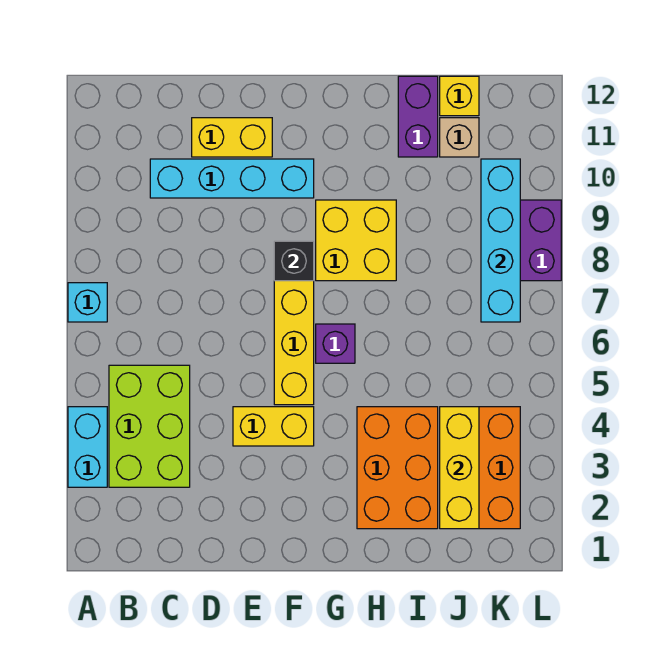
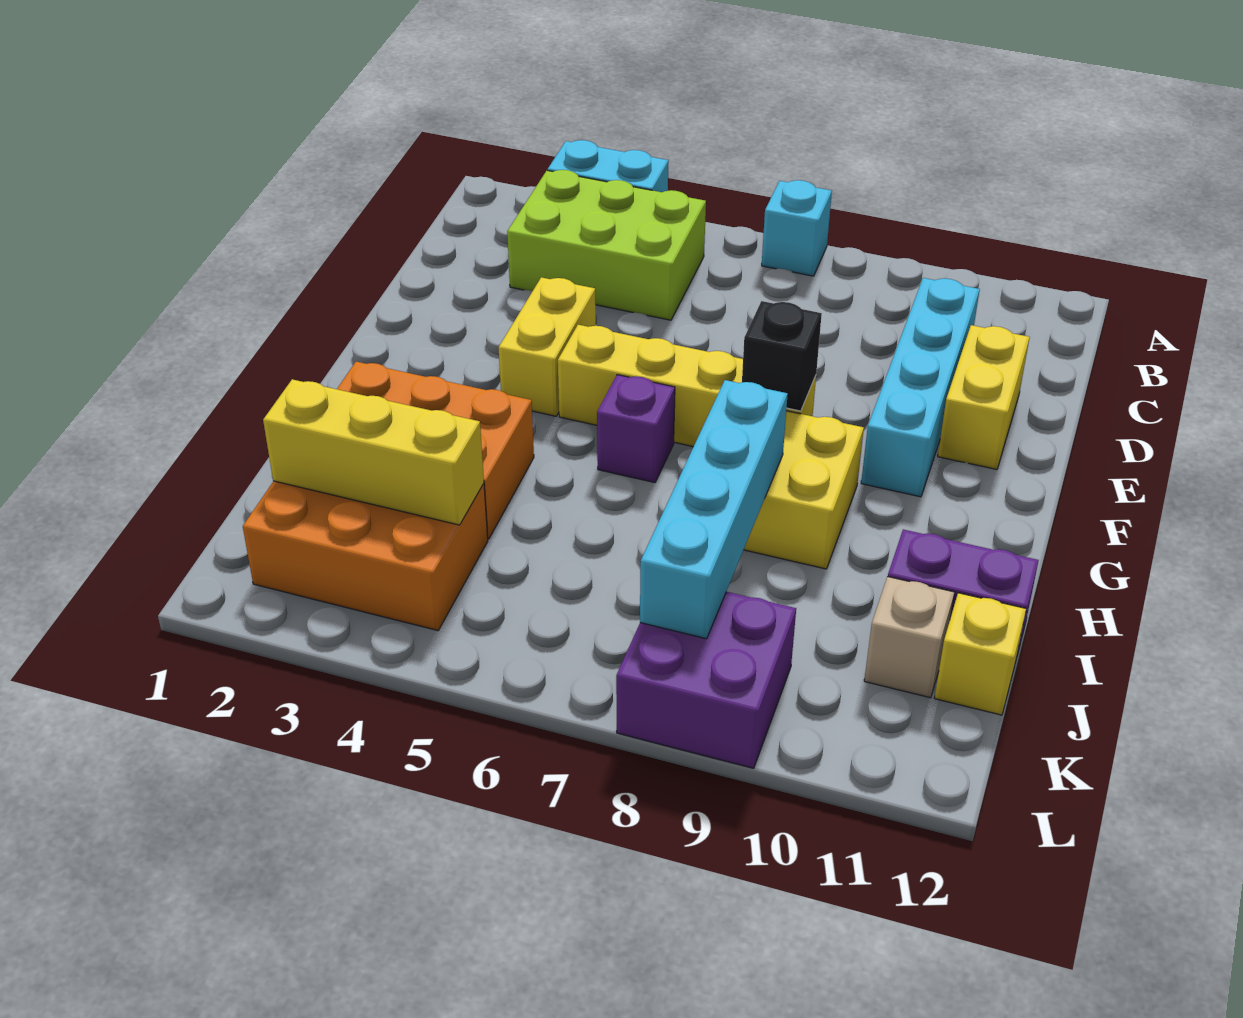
cyan brick K7:K10 level 2 -> cyan brick H8:K8 level 2

